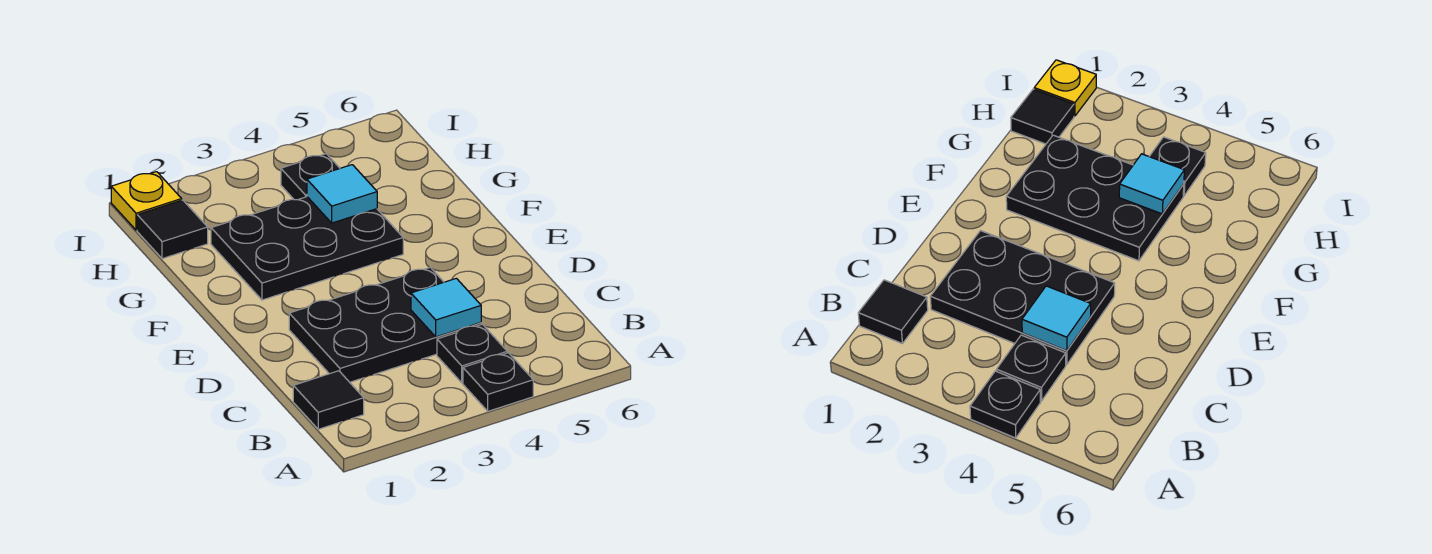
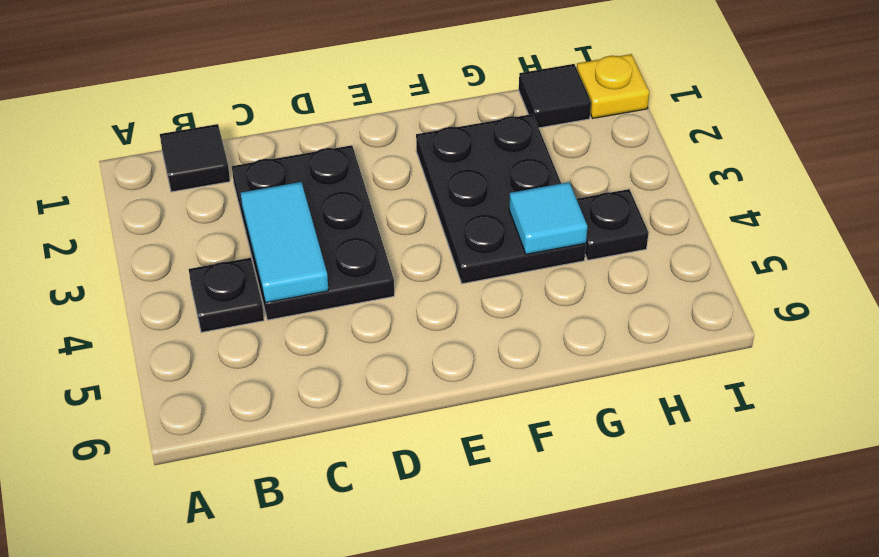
black plate A4 level 1 -> none
cyan tile C4 level 2 -> cyan tile C3:C4 level 2

